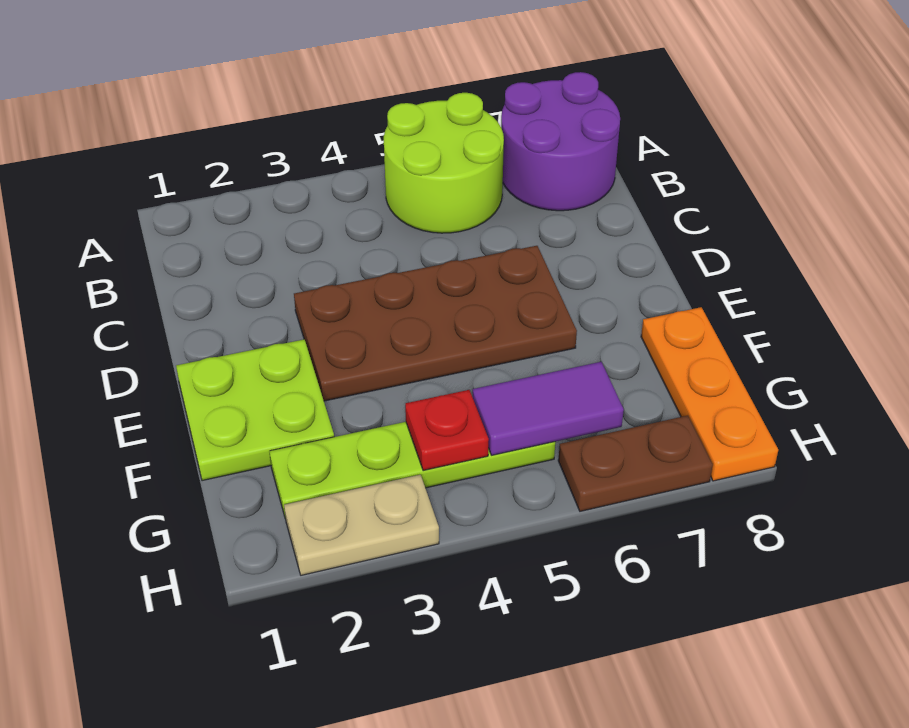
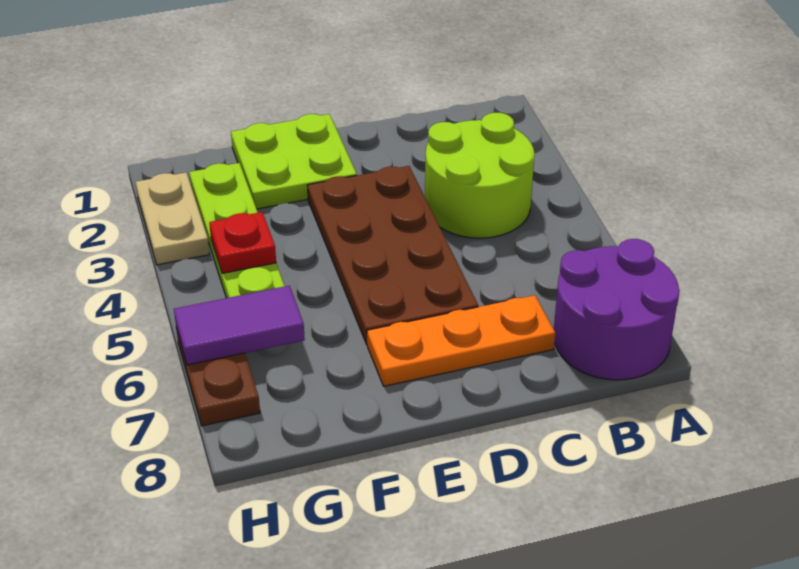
lime round brick A5:B6 level 1 -> lime round brick B3:C4 level 1
orange plate F8:H8 level 1 -> orange plate C7:E7 level 1
purple tile G5:G6 level 2 -> purple tile G6:H6 level 2

